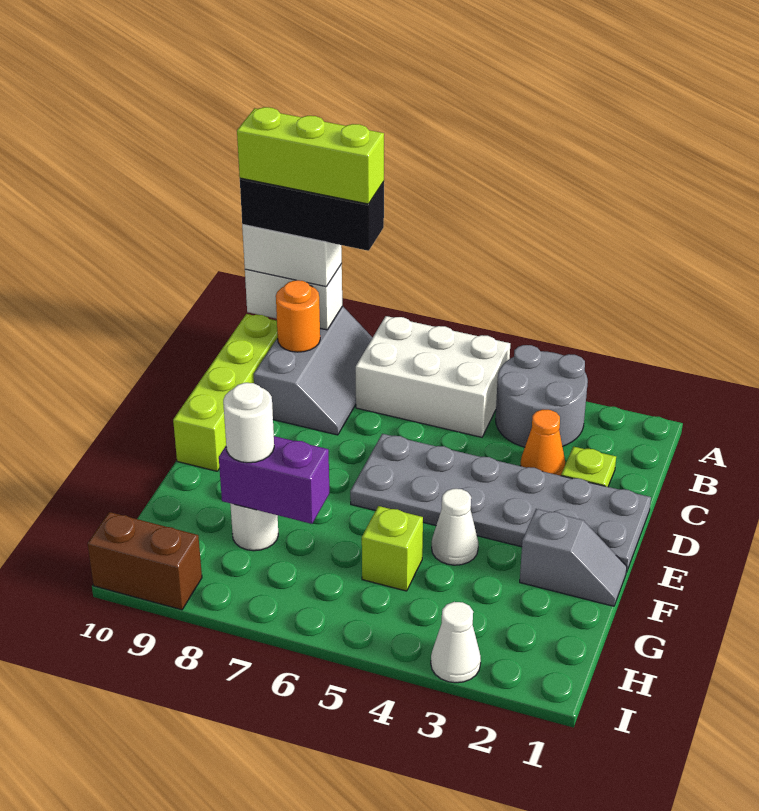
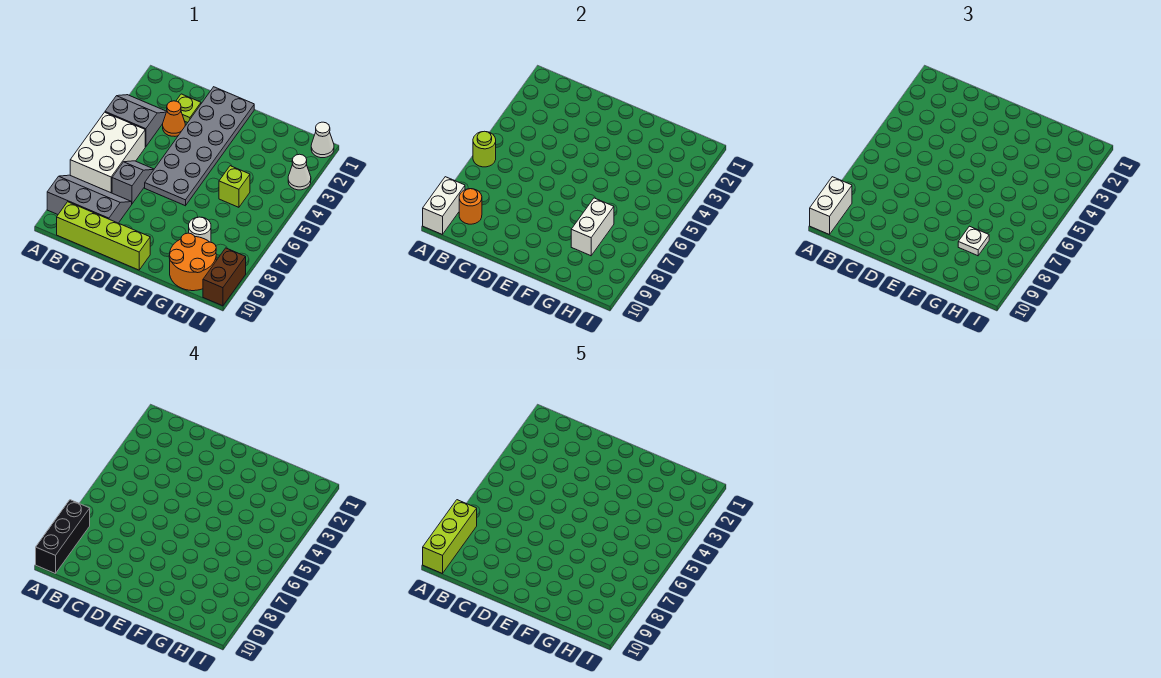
grey round brick A3:B4 level 1 -> grey slope A3:B4 level 1 top 4
none -> lime round brick A6 level 2
grey slope F1:F2 level 1 top 2 -> grey slope C6:C7 level 1 top 7
white cone F4 level 1 -> white cone I1 level 1
purple brick G7:G8 level 2 -> white brick G7:G8 level 2
white round brick G8 level 3 -> white plate G8 level 3
none -> orange round brick G9:H10 level 1

